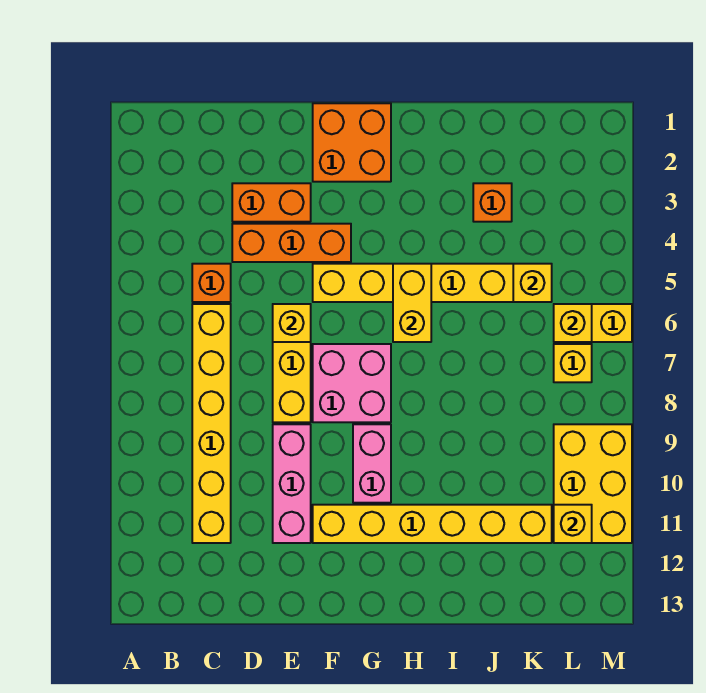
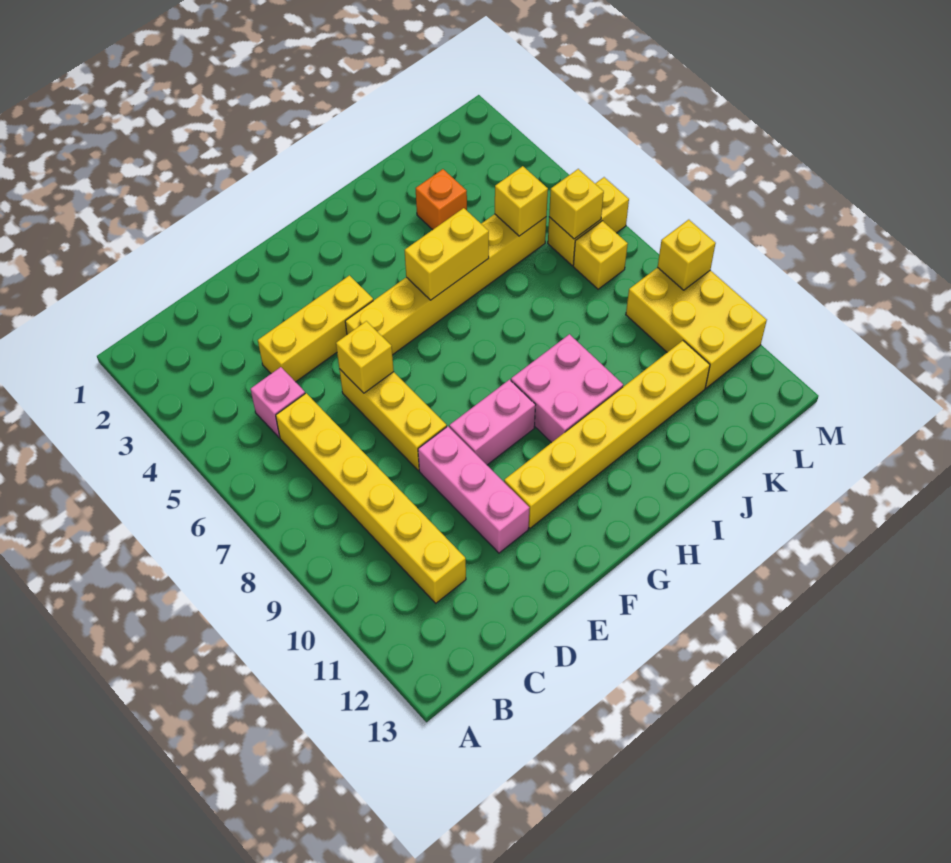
orange brick C5 level 1 -> pink brick C5 level 1
orange brick D3:E3 level 1 -> none
orange brick D4:F4 level 1 -> yellow brick D4:F4 level 1
orange brick F1:G2 level 1 -> none
pink brick F7:G8 level 1 -> pink brick H9:I10 level 1
pink brick G9:G10 level 1 -> pink brick F9:G9 level 1
yellow brick H5:H6 level 2 -> yellow brick H5:I5 level 2
yellow brick L11 level 2 -> yellow brick M9 level 2

